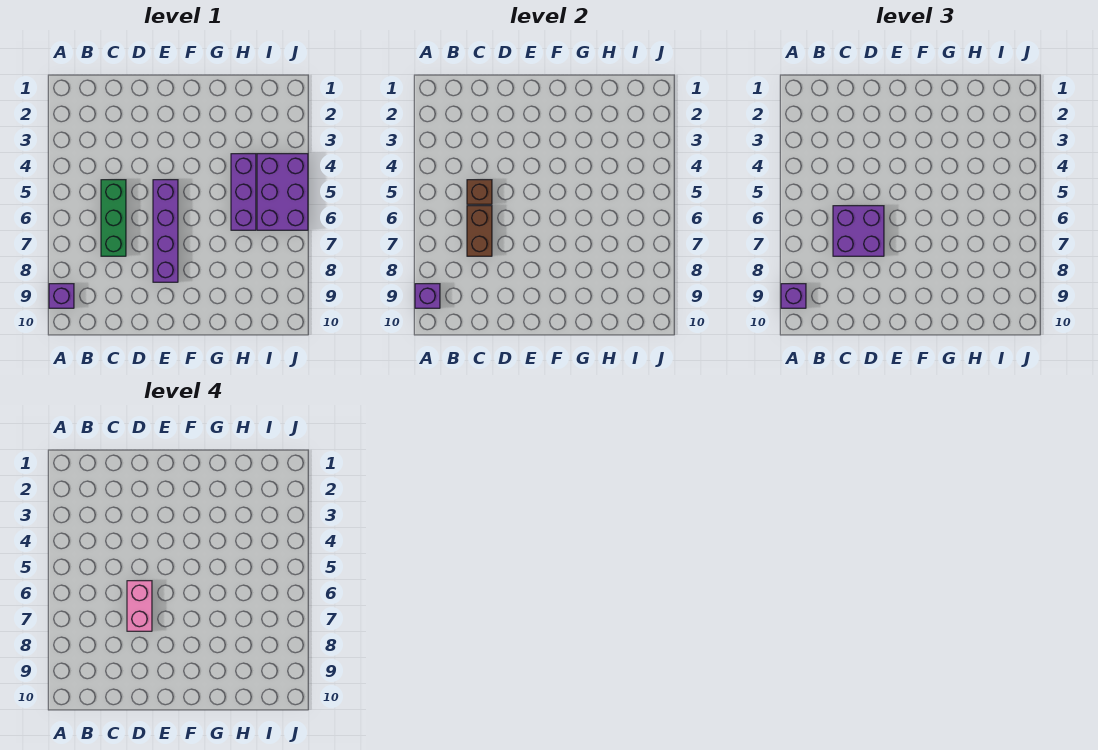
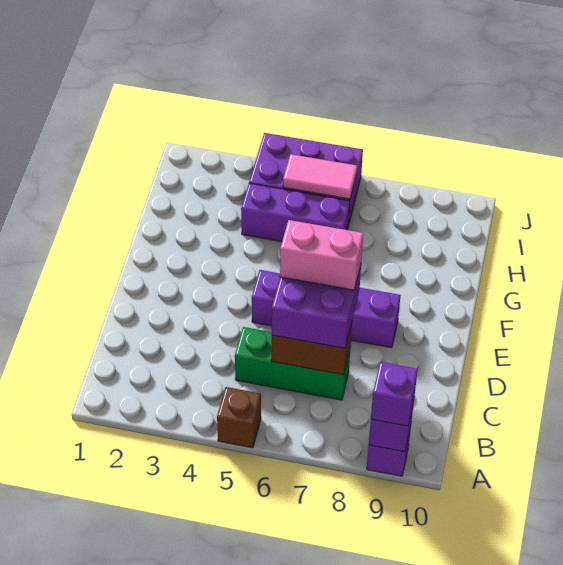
brown brick C5 level 2 -> brown brick A5 level 1
none -> pink tile I5:I6 level 2

